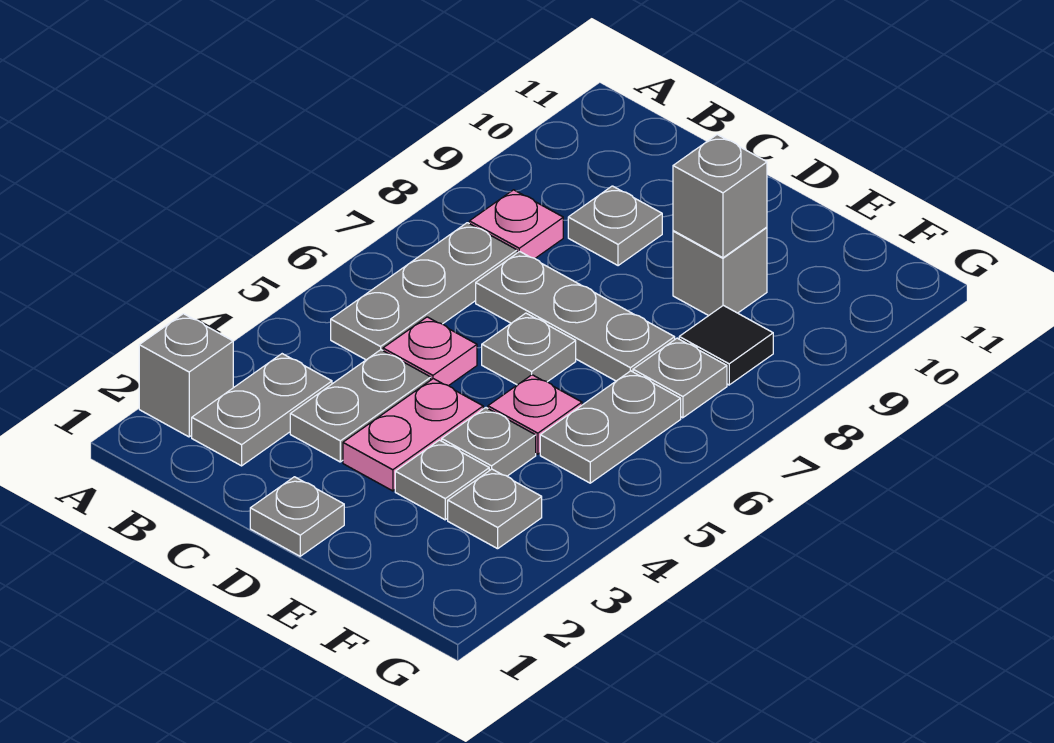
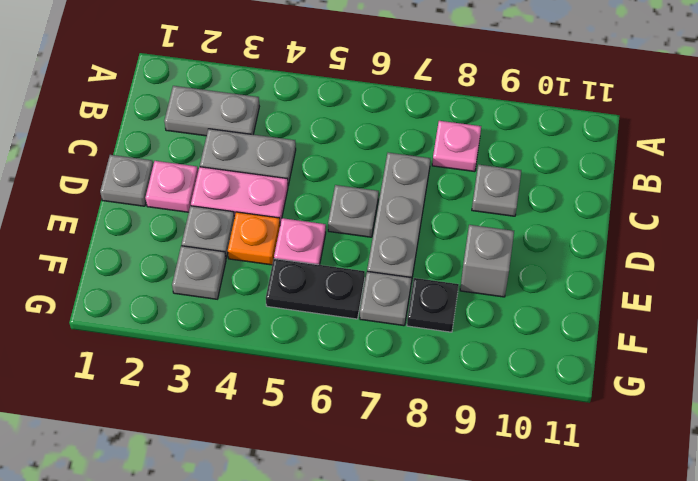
grey brick A2 level 1 -> none
grey plate B5:B7 level 1 -> none
pink plate C5 level 1 -> pink plate D2 level 1
grey plate E4 level 1 -> orange plate E4 level 1
grey brick E9 level 2 -> none
grey plate F5:F6 level 1 -> black plate F5:F6 level 1
black tile F8 level 1 -> black plate F8 level 1

